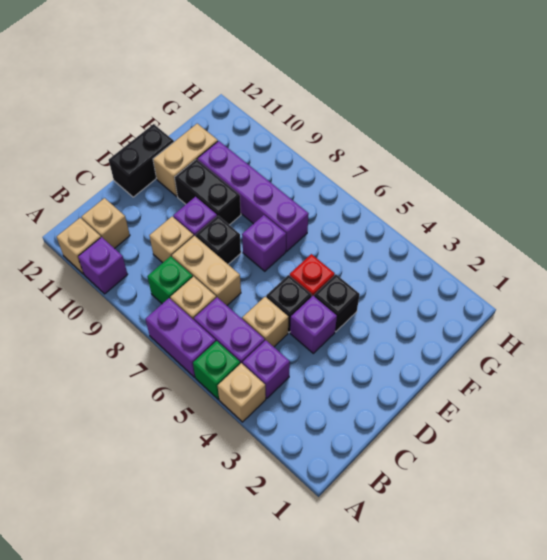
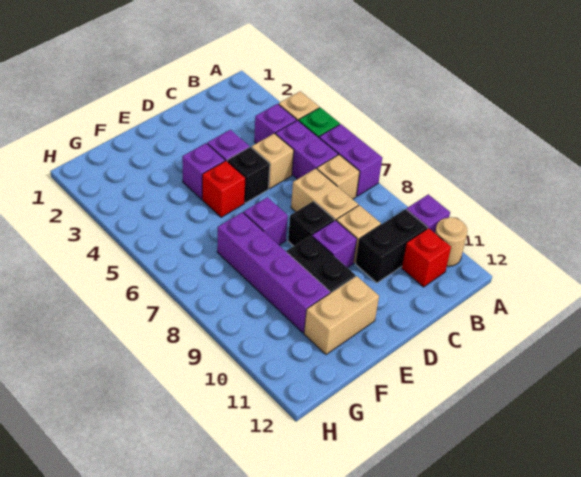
tan brick A11 level 1 -> tan round brick A11 level 1
green brick B8 level 1 -> none
tan brick B11 level 1 -> red brick B11 level 1
black brick D12:E12 level 1 -> black brick B10:C10 level 1
black brick E4 level 1 -> purple brick E4 level 1

